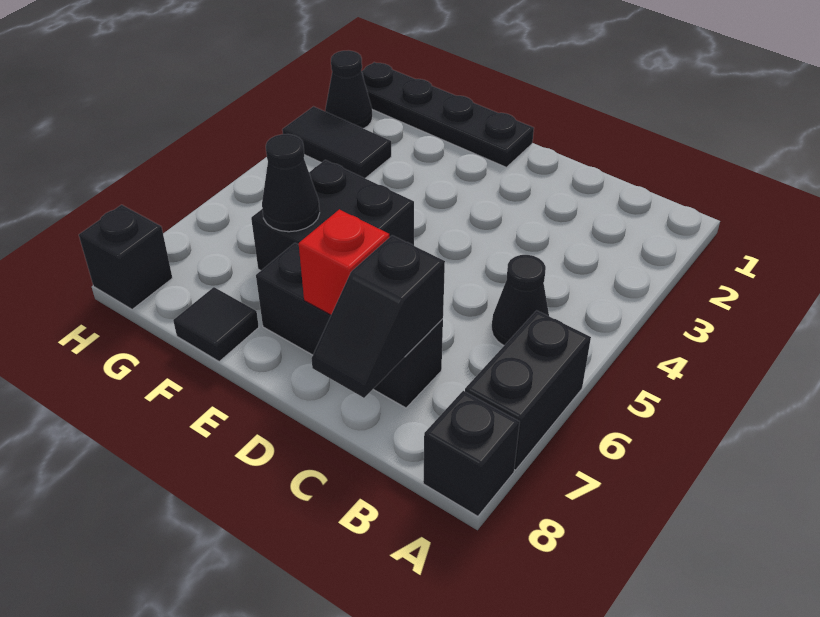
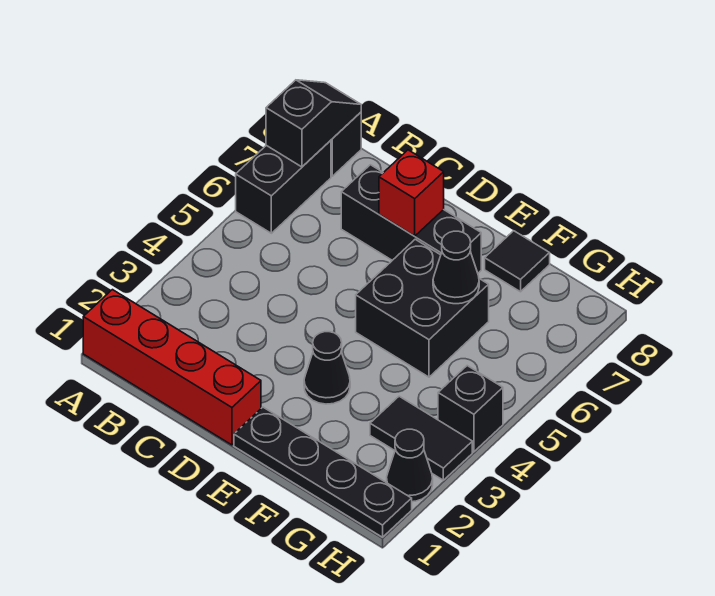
none -> red brick A1:D1 level 1
black cone B5 level 1 -> black cone E3 level 1
black slope C7:C8 level 2 top 7 -> black slope A7:A8 level 2 top 7
black brick H8 level 1 -> black brick H4 level 1

